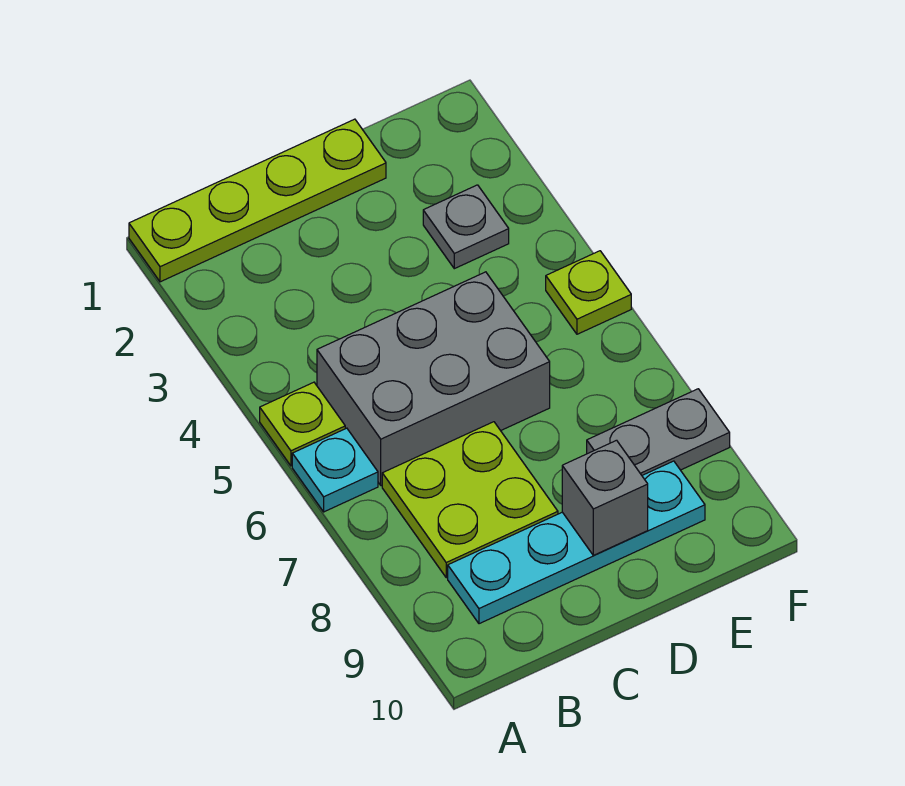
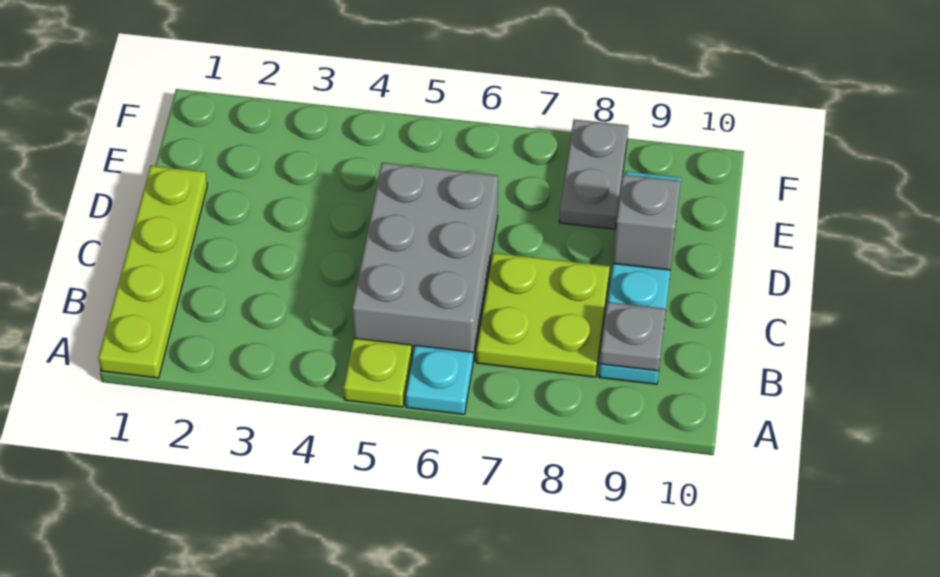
grey plate E3 level 1 -> grey plate B9 level 2
lime plate F5 level 1 -> none

